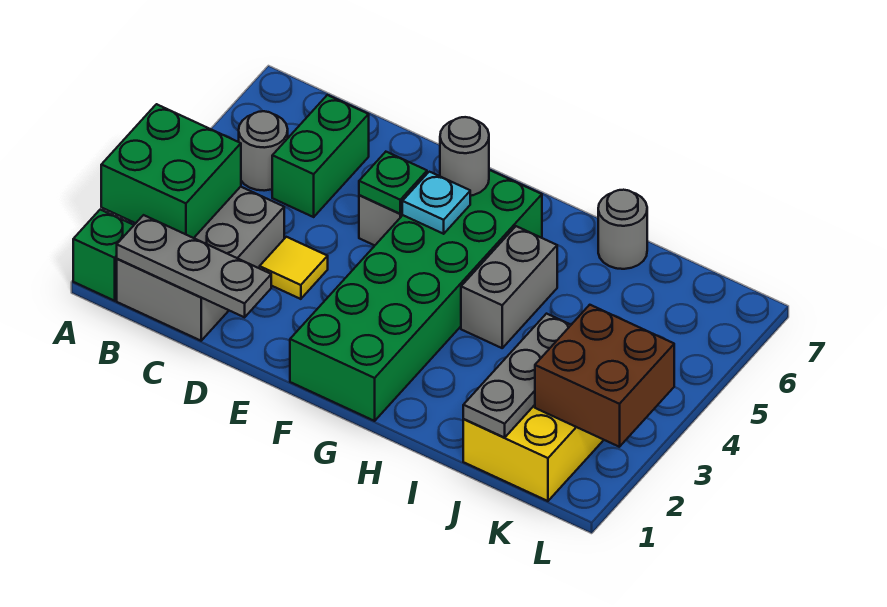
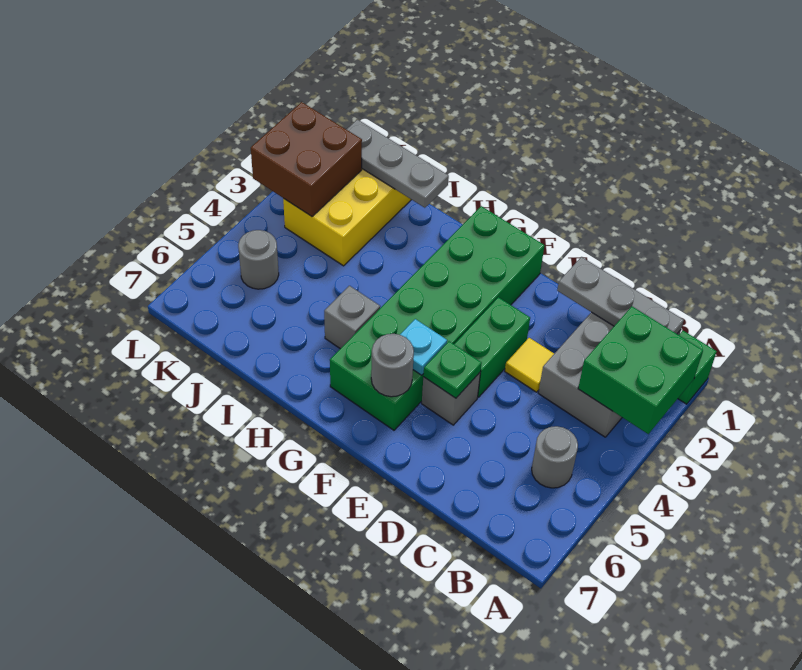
green brick C5:C6 level 1 -> green brick E3:E4 level 1
grey brick H4:H5 level 1 -> grey brick H5 level 1
grey round brick I7 level 1 -> grey round brick K5 level 1
grey plate J1:J3 level 2 -> grey plate I1:K1 level 2

